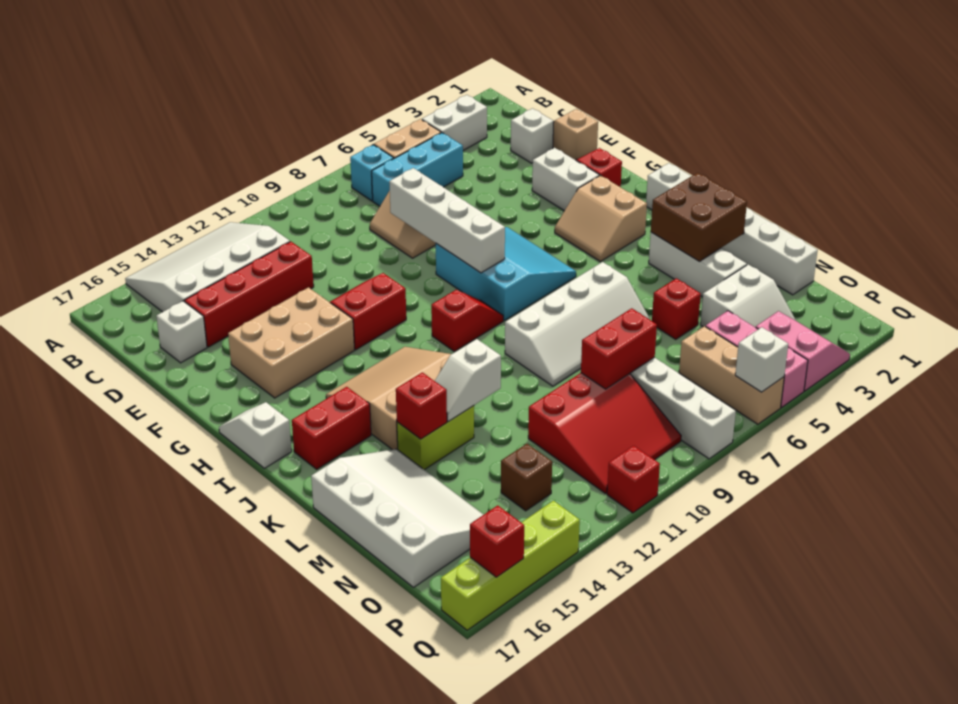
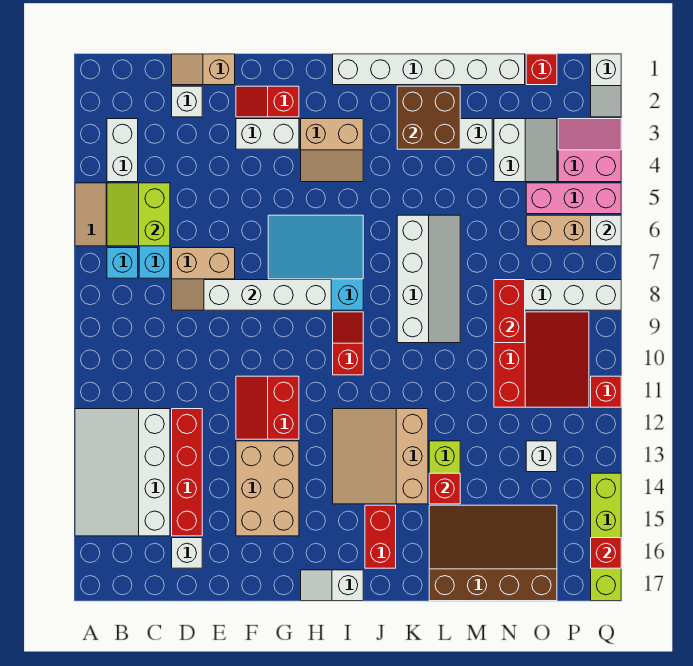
none -> lime slope B5:C6 level 2 top C
white slope L12:L13 level 2 top 12 -> white slope Q1:Q2 level 1 top 1
white slope L15:O17 level 1 top 17 -> brown slope L15:O17 level 1 top 17
red brick M5 level 1 -> red brick O1 level 1
brown brick O13 level 1 -> white brick O13 level 1

